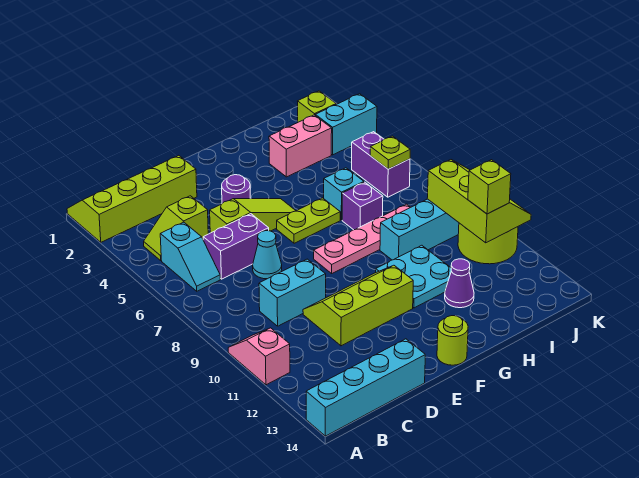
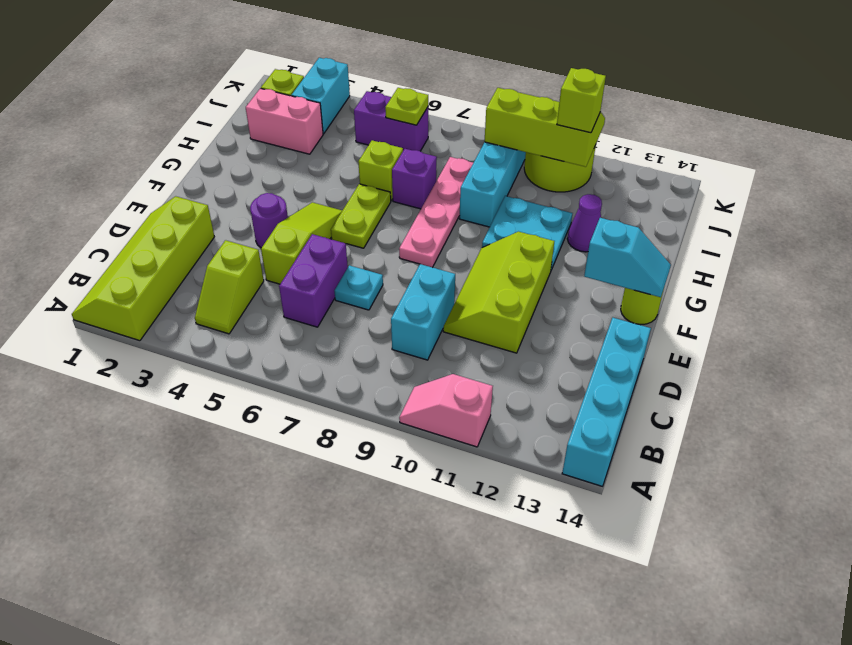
cyan slope B5:B6 level 1 top 5 -> cyan slope F13:F14 level 2 top 13
cyan cone D7 level 1 -> cyan plate D7 level 1
pink brick H3:I3 level 1 -> pink brick I2:I3 level 1
cyan brick H6 level 1 -> lime brick H6 level 1

